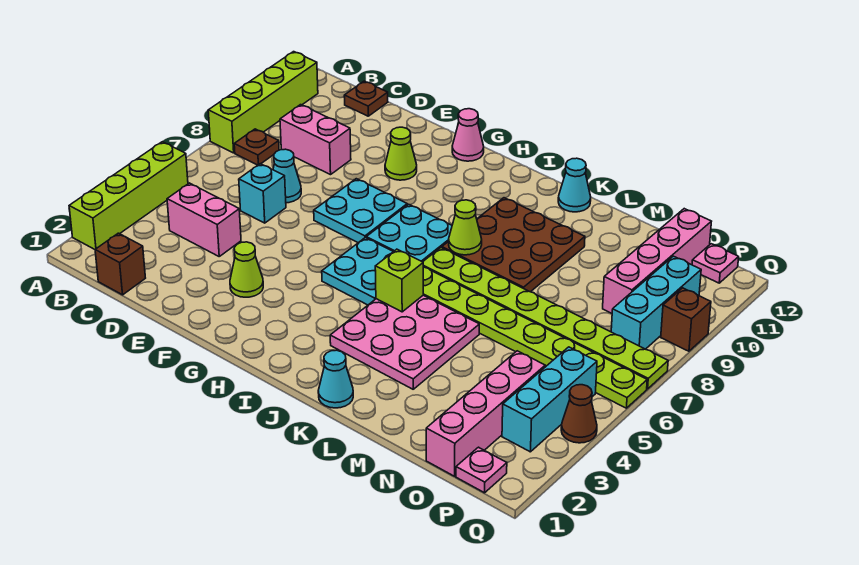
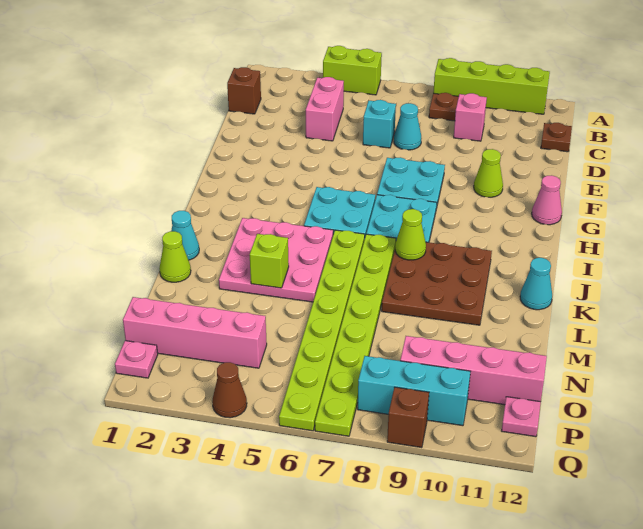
lime brick A2:A5 level 1 -> lime brick A4:A5 level 1
pink brick C9:D9 level 1 -> pink brick C9 level 1
lime cone F3 level 1 -> lime cone L1 level 1
lime brick J5 level 2 -> lime brick L4 level 2
cyan brick P3:P5 level 1 -> none

